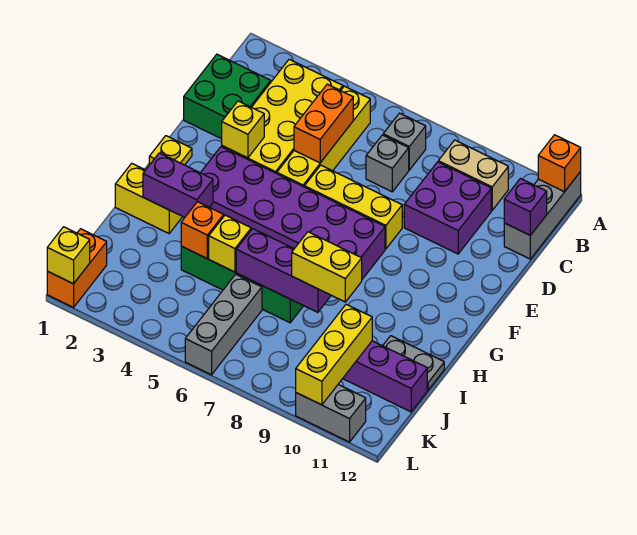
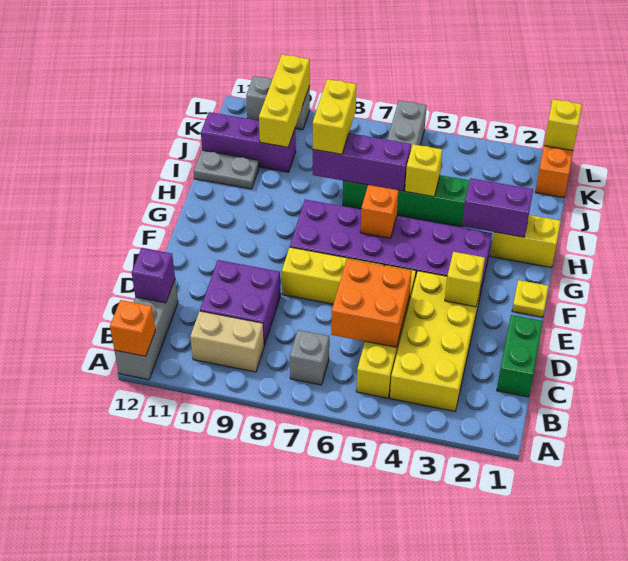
green brick C1:D2 level 1 -> green brick C1:D1 level 1
orange brick C5:D5 level 2 -> orange brick C5:D6 level 2
grey brick C7 level 1 -> none
orange brick I4 level 2 -> orange brick G6 level 2
yellow brick I8:I9 level 3 -> yellow brick I8:J8 level 3

